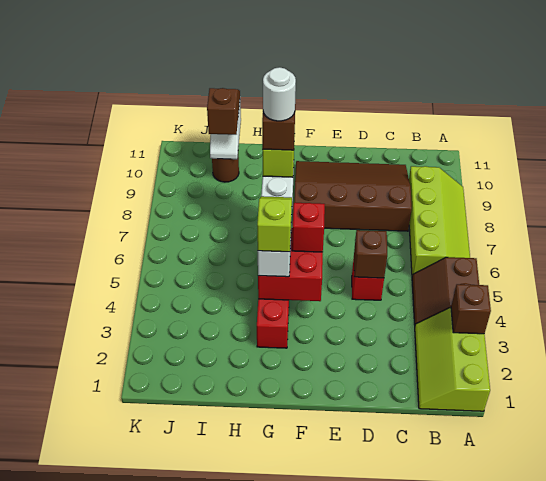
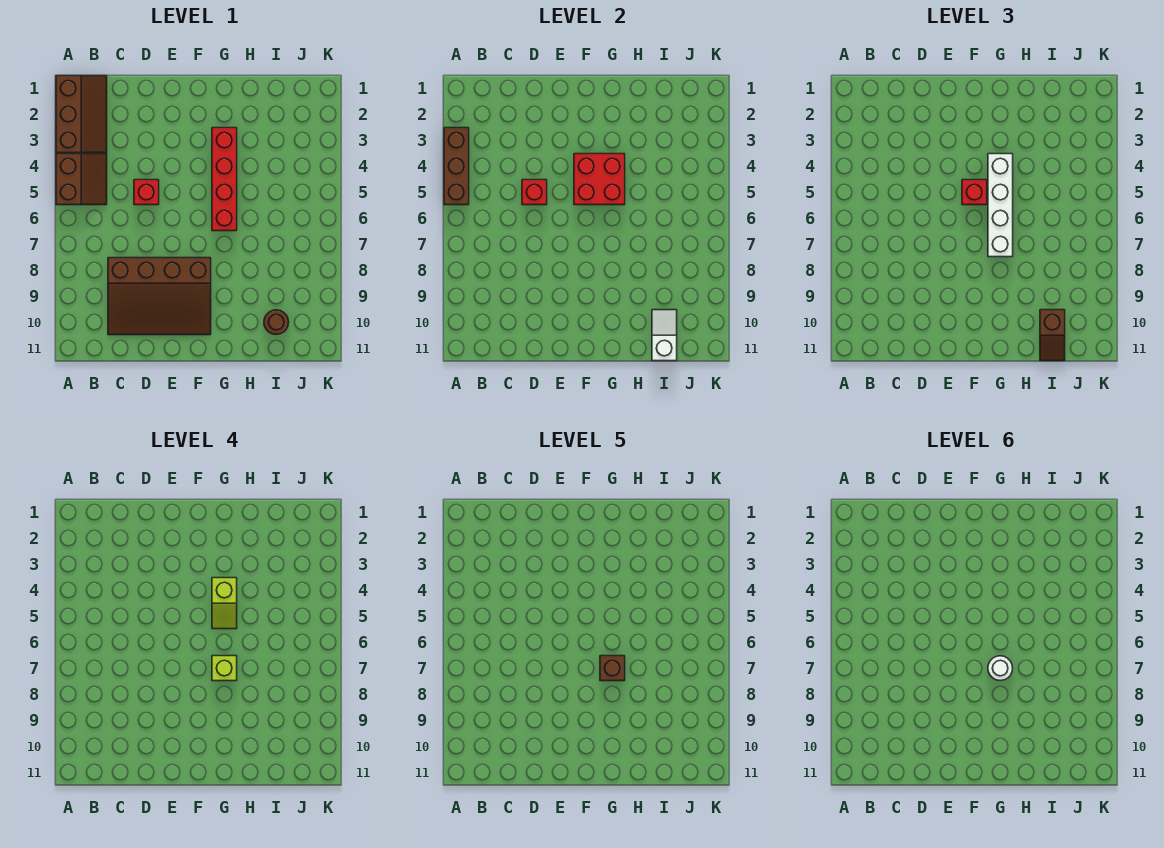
lime slope A1:B3 level 1 top A -> brown slope A1:B3 level 1 top A
brown brick A3 level 2 -> brown brick A3:A5 level 2
lime slope A6:B9 level 1 top B -> none
brown brick D5 level 2 -> red brick D5 level 2

